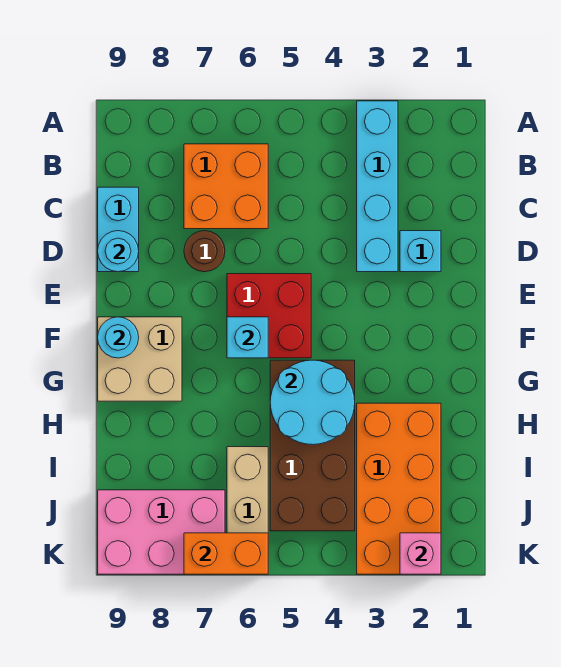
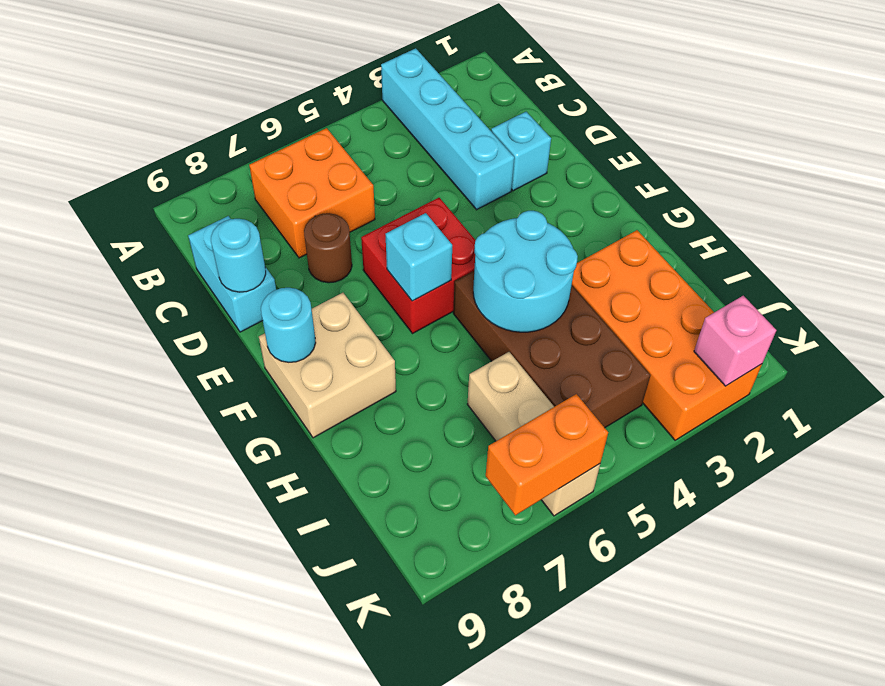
pink brick J7:K9 level 1 -> none

